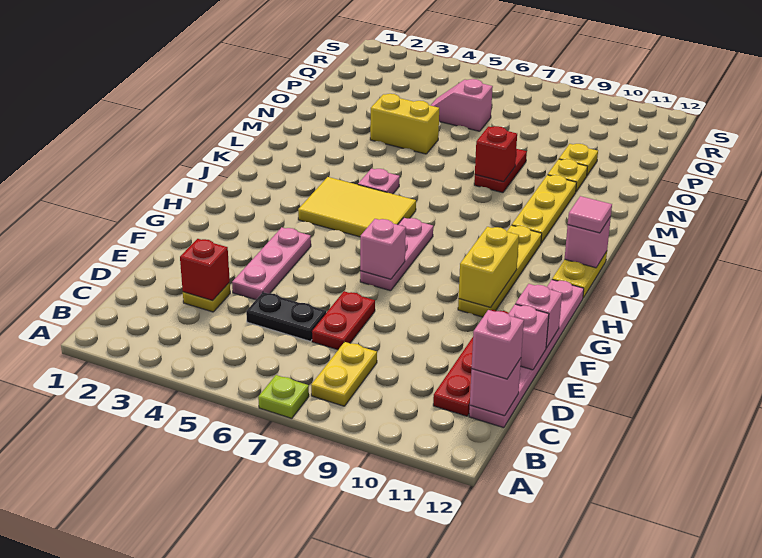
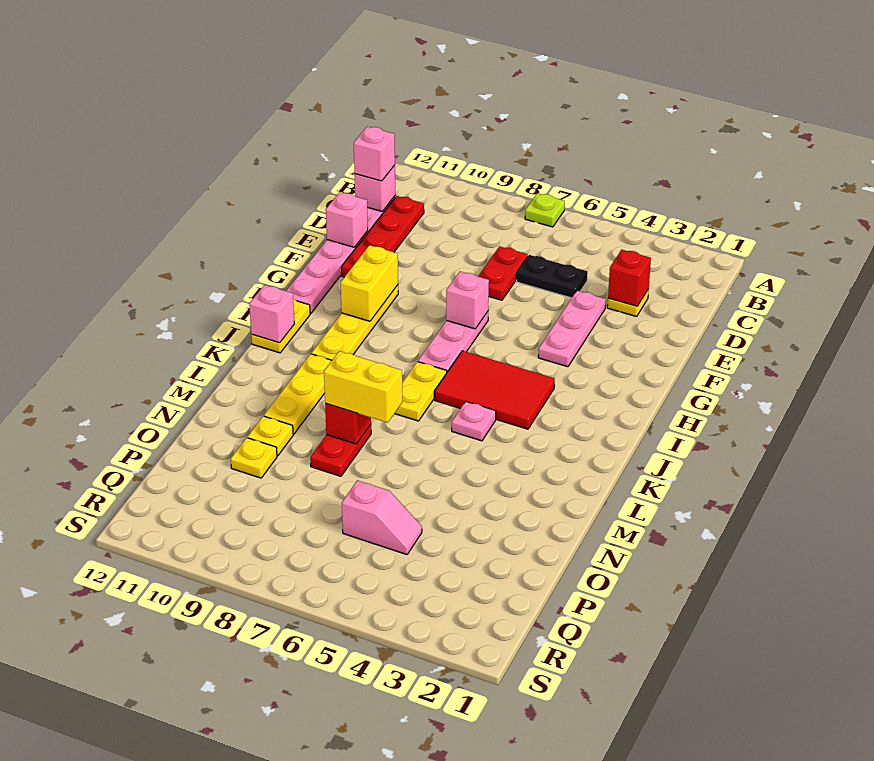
yellow plate B8:C8 level 1 -> yellow plate J7:K7 level 1
pink brick F12 level 2 -> none
yellow tile I4:J6 level 1 -> red tile I4:J6 level 1
pink tile J12 level 3 -> none
yellow brick N4:N5 level 1 -> yellow brick M7:M8 level 3

